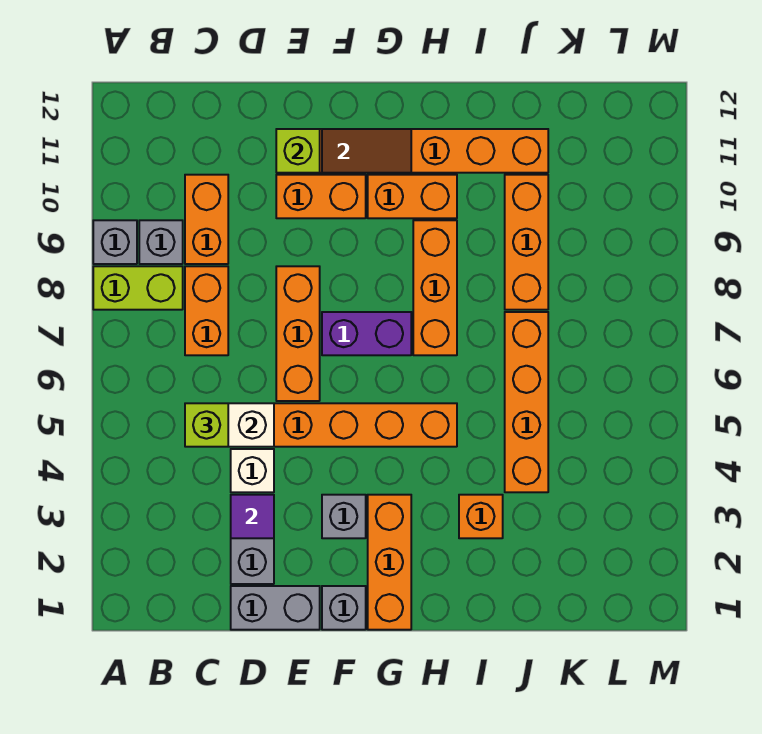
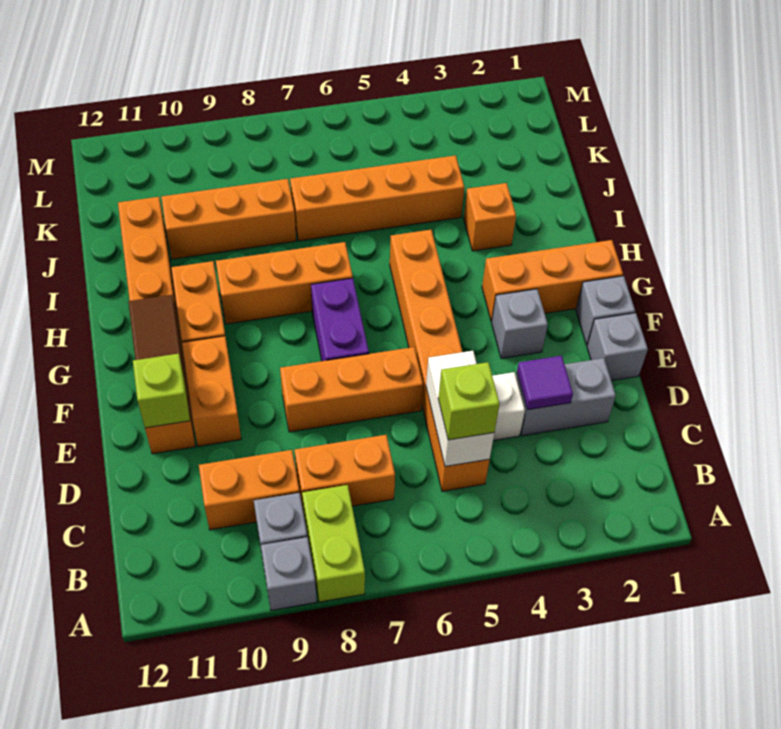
grey brick D1:E1 level 1 -> grey brick E1 level 1

